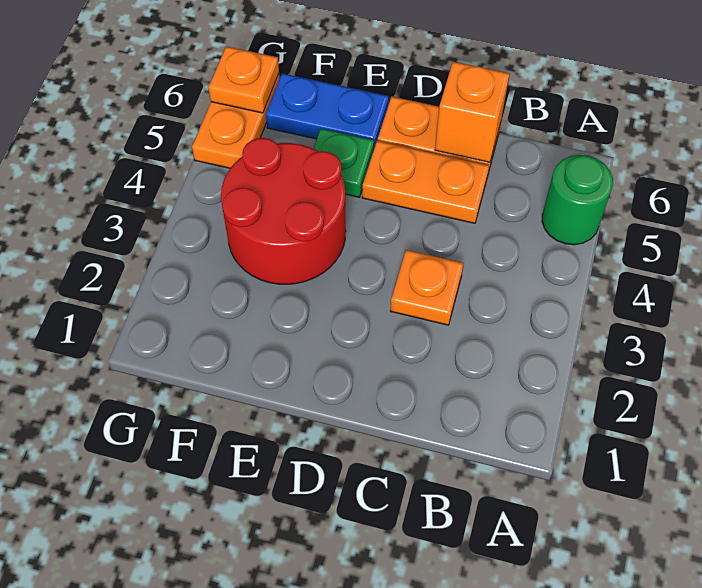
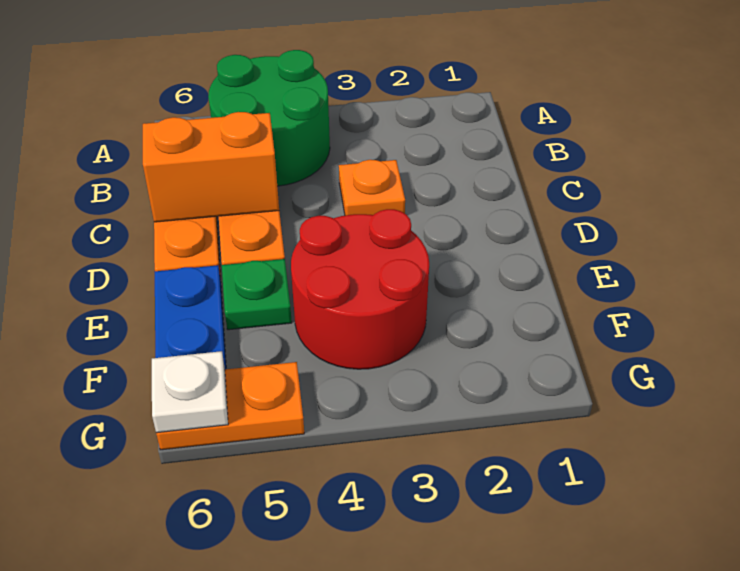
green round brick A5 level 1 -> green round brick A4:B5 level 1
orange brick C6 level 2 -> orange brick C5:C6 level 2
orange plate G6 level 2 -> white plate G6 level 2

